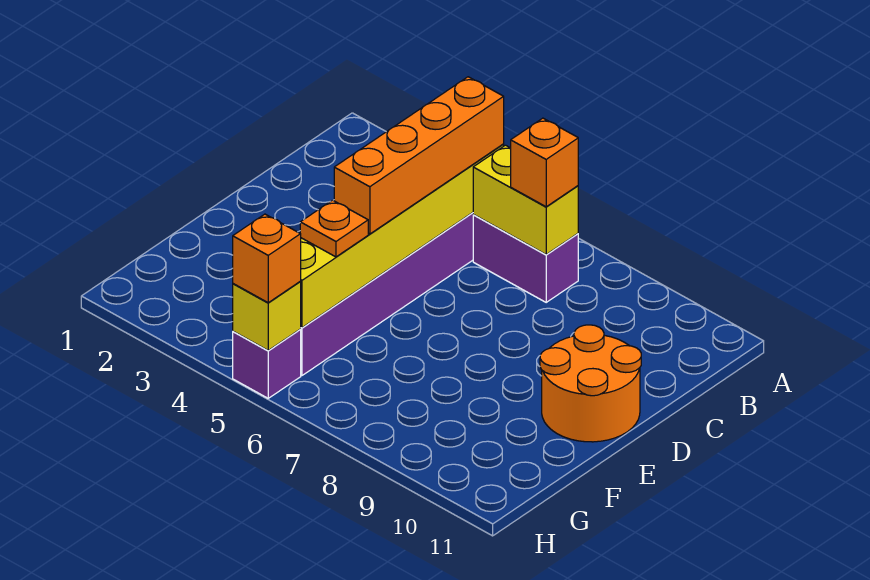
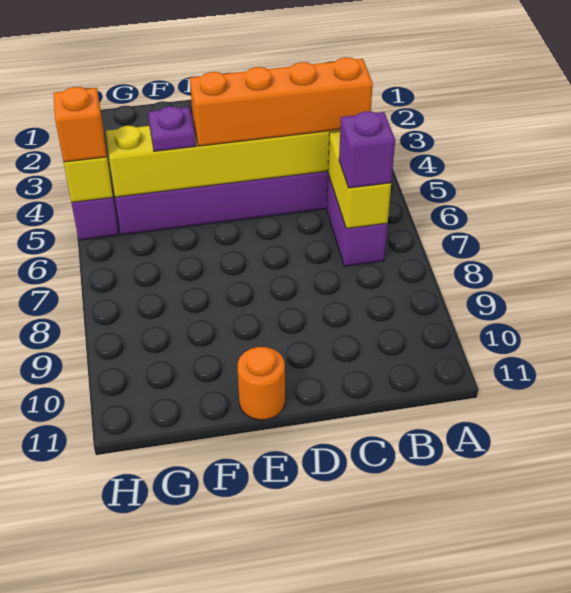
orange brick B7 level 3 -> purple brick B7 level 3
orange round brick D10:E11 level 1 -> orange round brick E11 level 1
orange plate F5 level 3 -> purple plate F5 level 3

